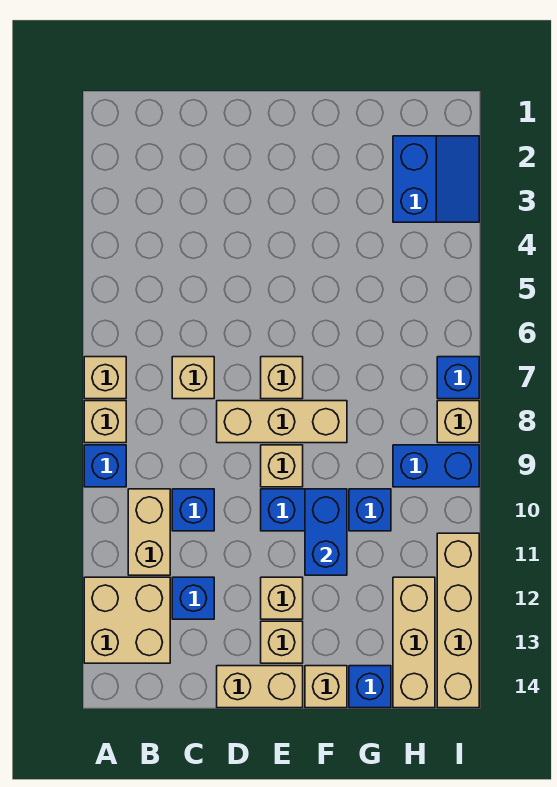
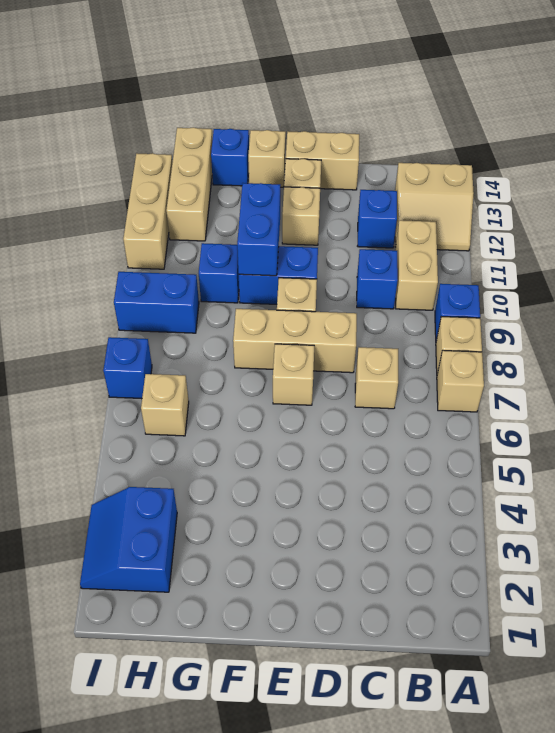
tan brick A12:B13 level 1 -> tan slope A12:B13 level 1 top 13
tan brick I8 level 1 -> tan brick H6 level 1
tan brick I11:I14 level 1 -> tan brick I11:I13 level 1

